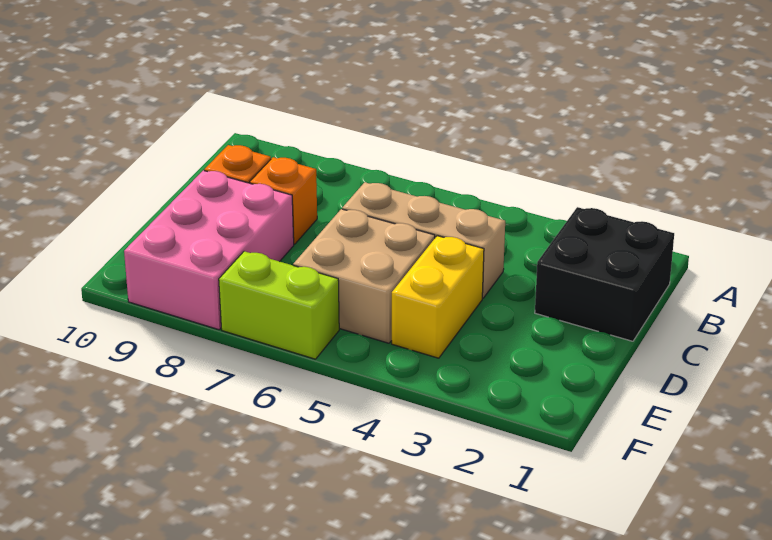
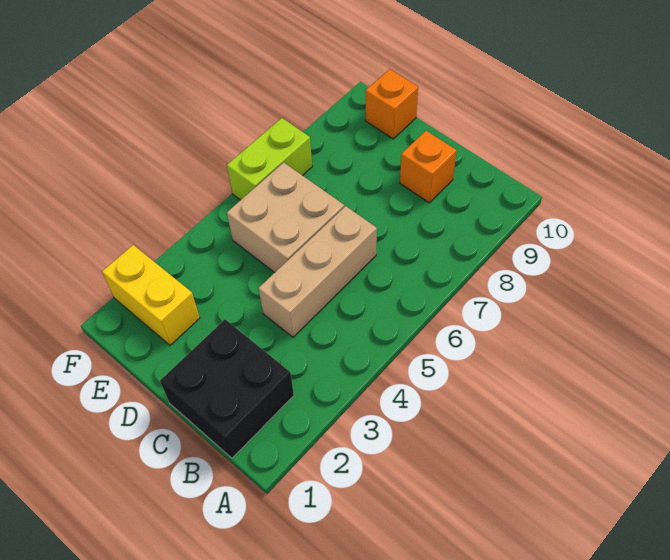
orange brick C8 level 1 -> orange brick E10 level 1
yellow brick D4:E4 level 1 -> yellow brick E2:F2 level 1
pink brick D8:F9 level 1 -> none

